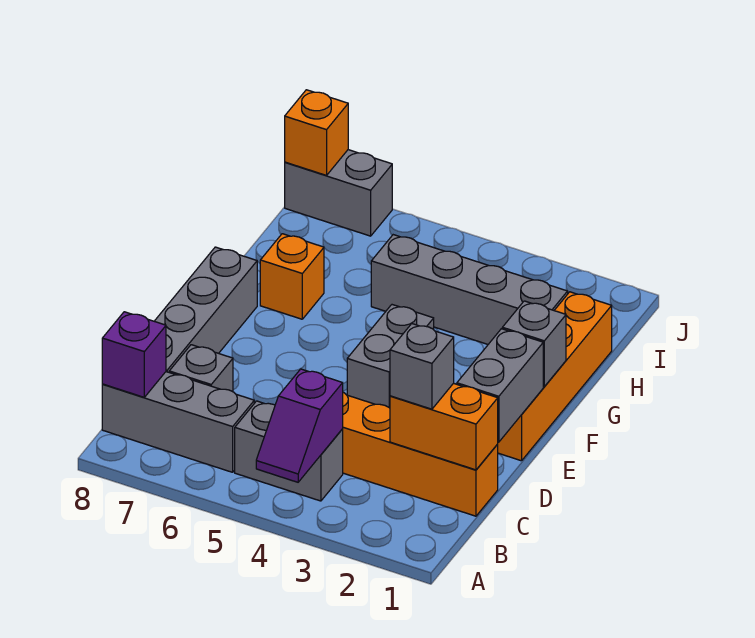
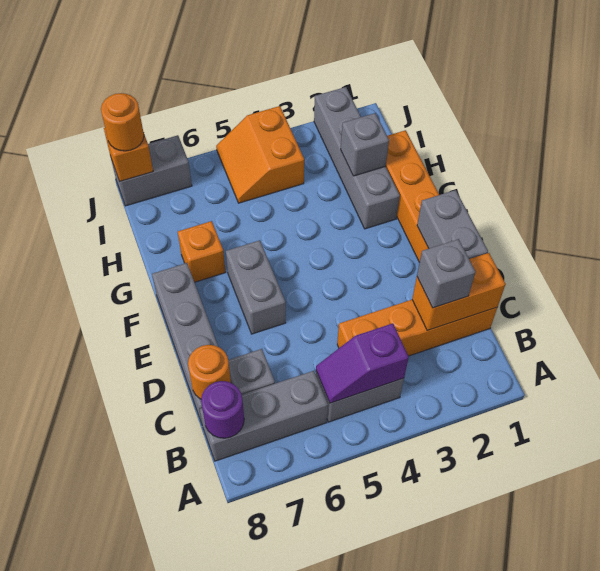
purple slope A4:B4 level 2 top B -> purple slope B4:B5 level 2 top 4
purple brick B8 level 2 -> purple round brick B8 level 2
none -> orange round brick C8 level 2
grey brick E4:F4 level 1 -> grey brick E6:F6 level 1
grey brick F1 level 2 -> grey brick H2 level 2
grey brick H2:H5 level 1 -> grey brick G2:J2 level 1
none -> orange slope I4:J5 level 1 top 4
none -> orange round brick J8 level 3

